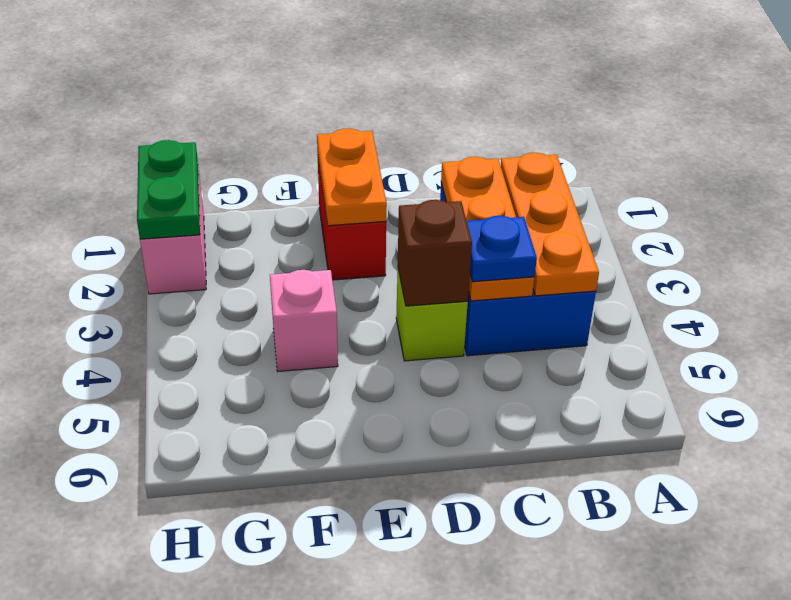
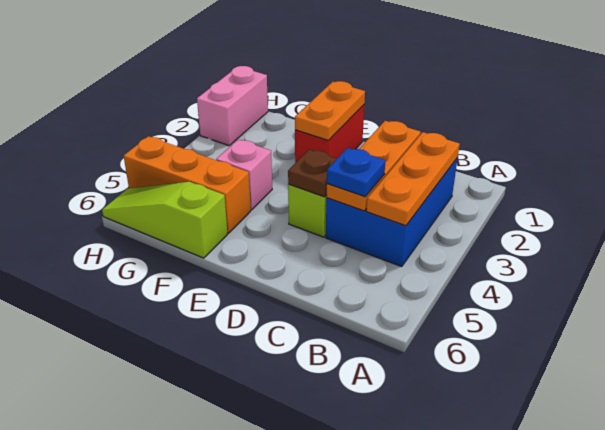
brown brick D4 level 2 -> brown plate D4 level 2
none -> orange brick F5:H5 level 1
none -> lime slope F6:H6 level 1 top F
green plate H1:H2 level 2 -> none

